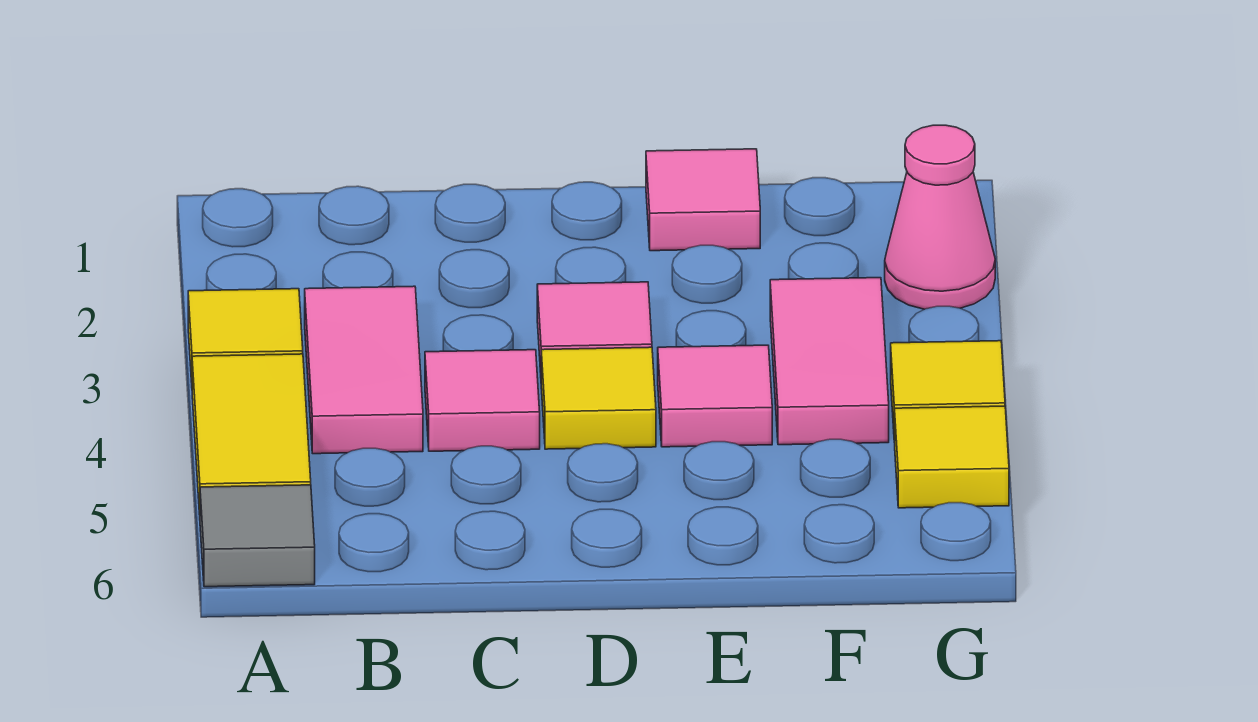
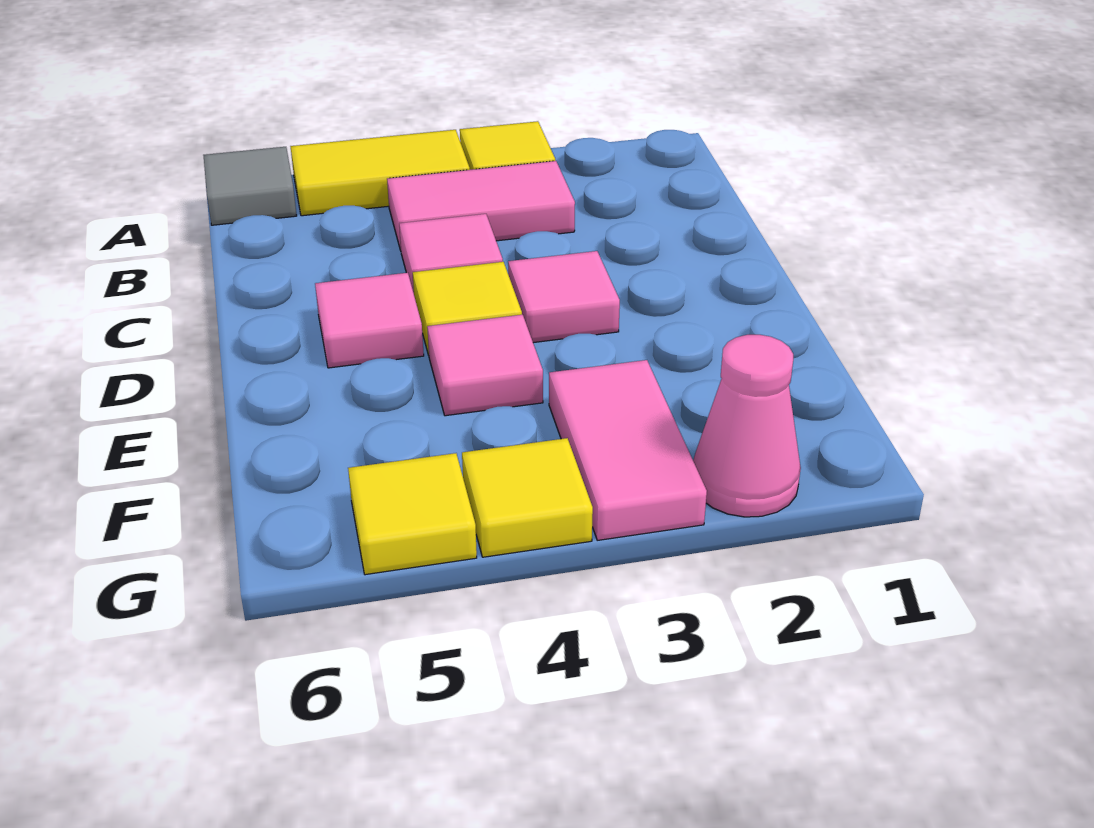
pink tile E1 level 1 -> pink tile D5 level 1
pink tile F3:F4 level 1 -> pink tile F3:G3 level 1

